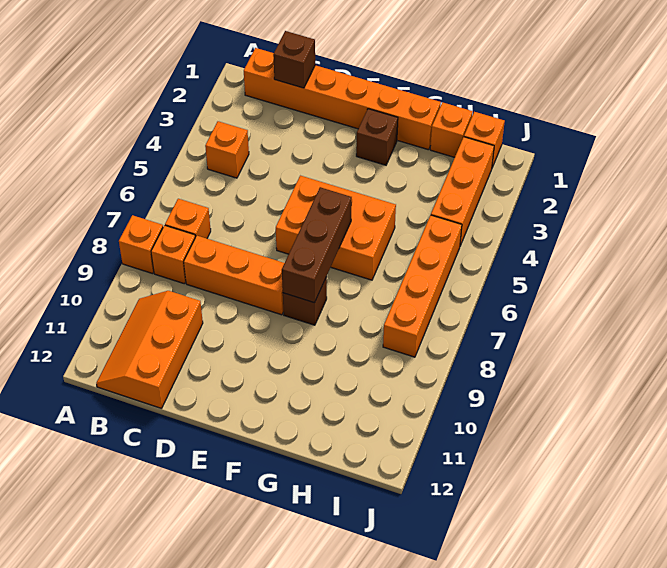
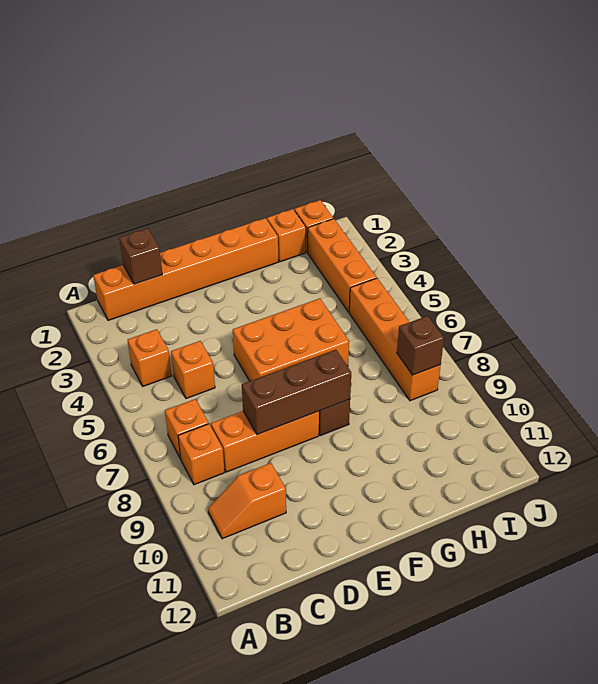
orange brick A8 level 1 -> orange brick C5 level 1
orange slope B10:C12 level 1 top C -> orange slope B10:C10 level 1 top C
brown brick F2 level 1 -> brown brick I8 level 2
brown brick F6:F8 level 2 -> brown brick D8:F8 level 2

